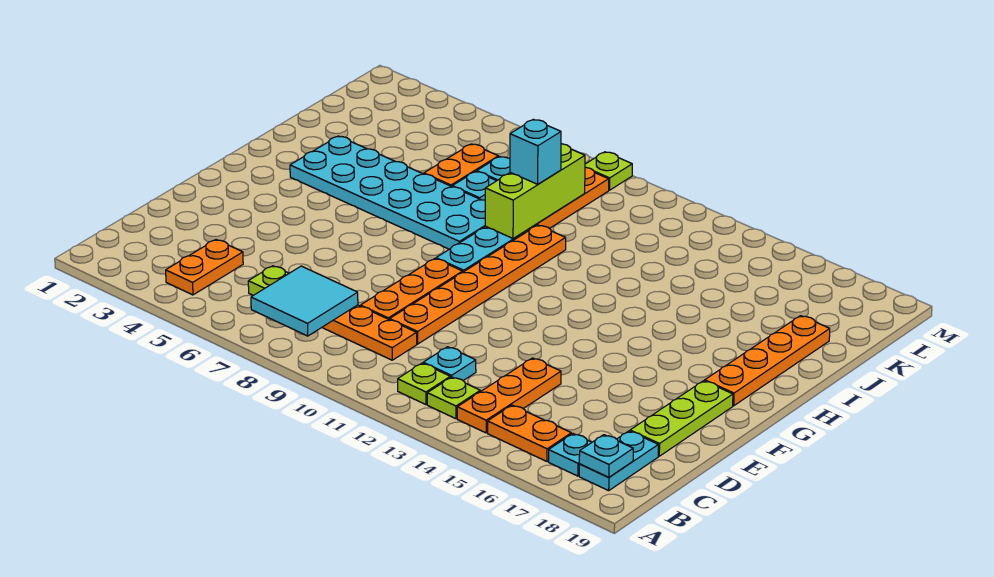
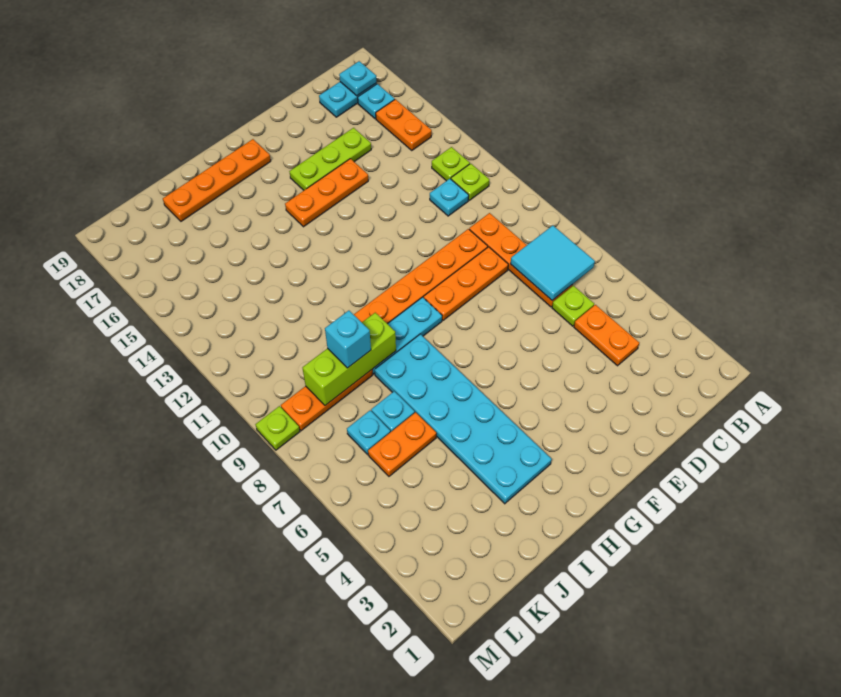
orange plate B4:C4 level 1 -> orange plate C4:C5 level 1
orange plate B14:D14 level 1 -> orange plate E15:G15 level 1
lime plate D18:F18 level 1 -> lime plate D16:F16 level 1

